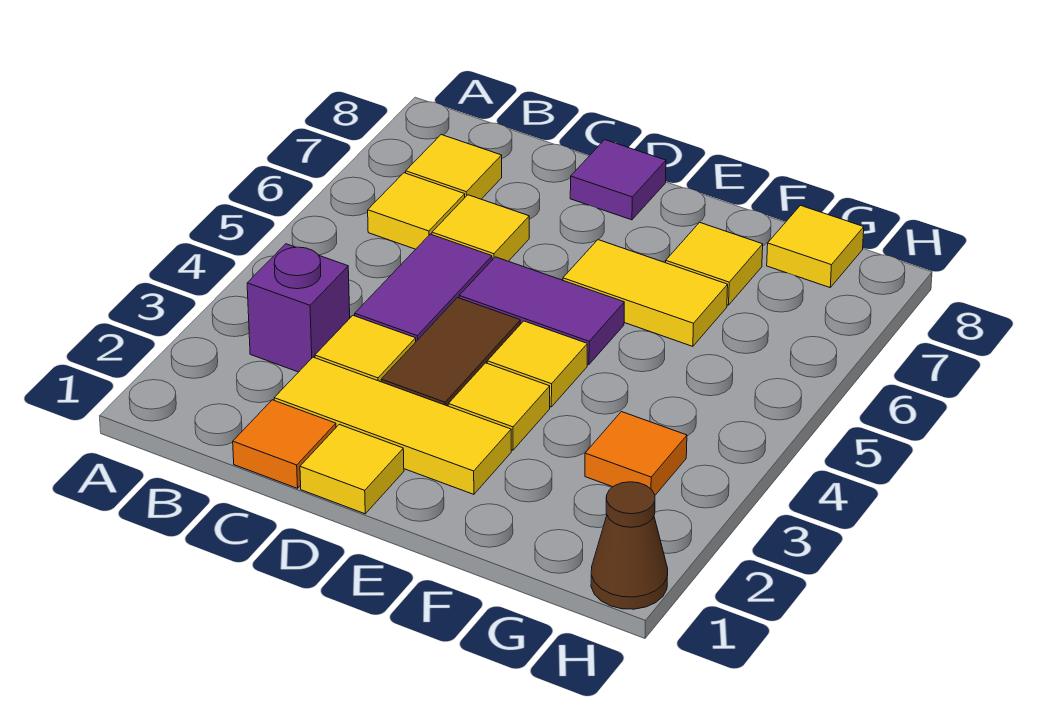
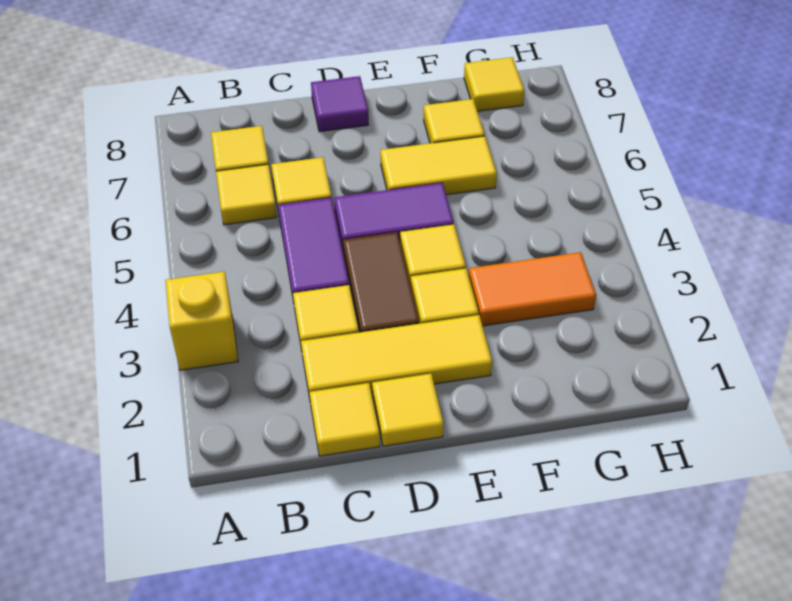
none -> yellow brick A3 level 1
purple brick B3 level 1 -> none
orange tile C1 level 1 -> yellow tile C1 level 1
orange tile G3 level 1 -> orange tile F3:G3 level 1
brown cone H1 level 1 -> none

